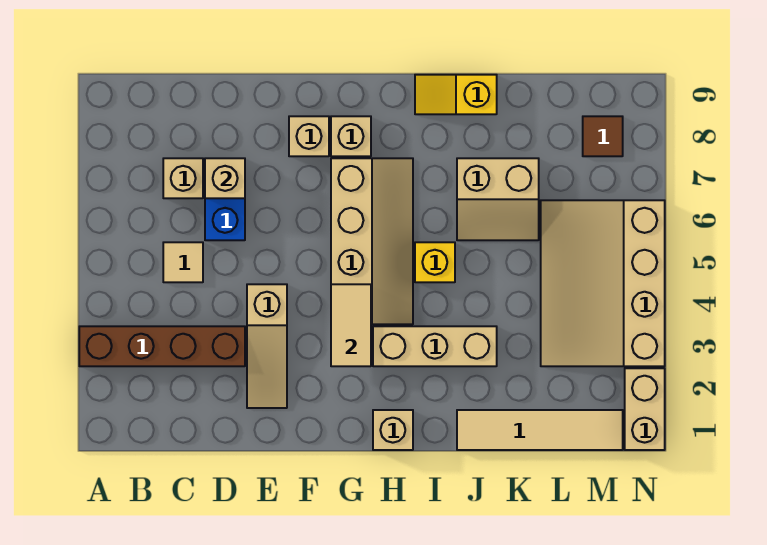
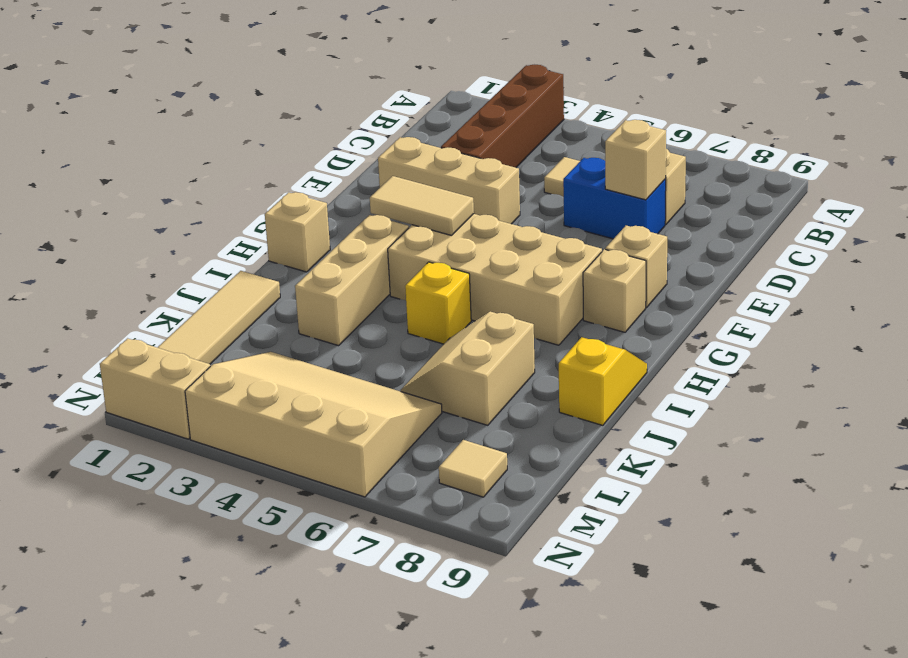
tan slope E2:E4 level 1 top 4 -> tan brick E2:E4 level 1
tan slope G4:H7 level 1 top G -> tan brick G4:H7 level 1
brown tile M8 level 1 -> tan tile M8 level 1

